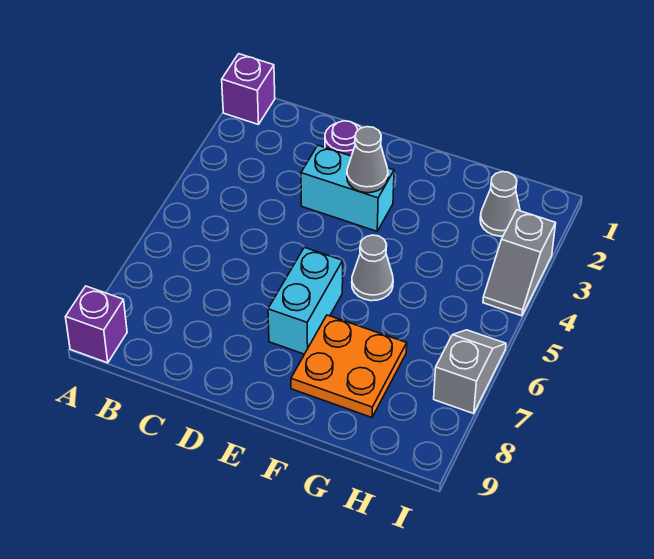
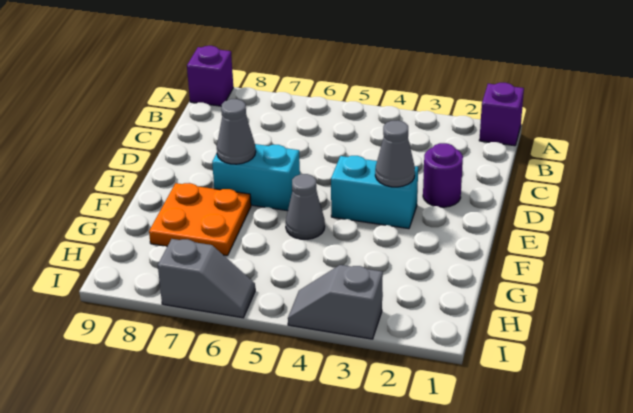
cyan brick D3:E3 level 1 -> cyan brick E3:E4 level 1
grey cone H2 level 1 -> grey cone E7 level 2

